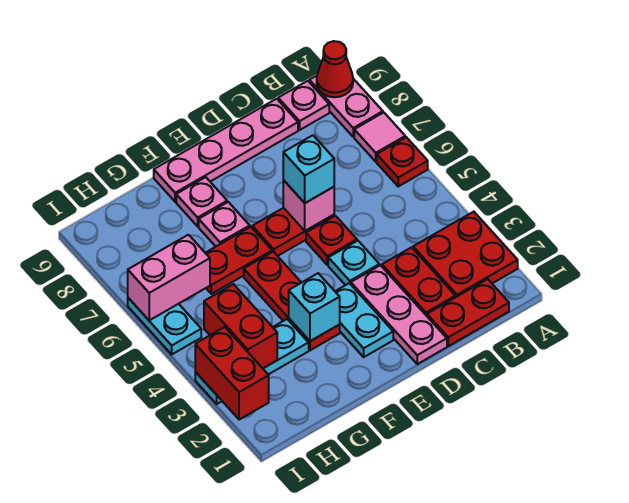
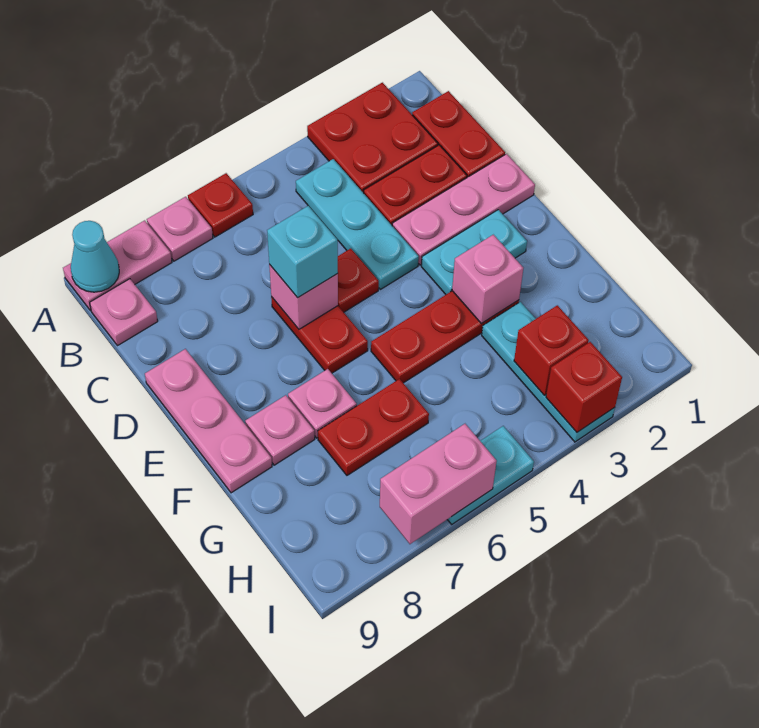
pink tile A7 level 1 -> pink plate A7 level 1
red cone A9 level 2 -> cyan cone A9 level 2
pink plate C9:F9 level 1 -> pink plate D9:F9 level 1
cyan plate D4 level 1 -> cyan plate B4:D4 level 1
cyan brick F3 level 2 -> pink brick F3 level 2
red plate F6:G6 level 1 -> red plate G6:G7 level 1
red brick H3:H4 level 2 -> red brick H3 level 2
pink brick H6:I6 level 2 -> pink brick I6:I7 level 2
red brick I2:I3 level 2 -> red brick I3 level 2

